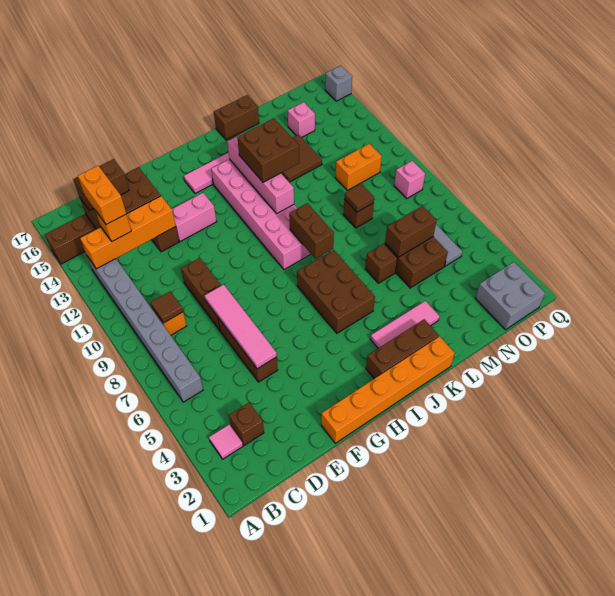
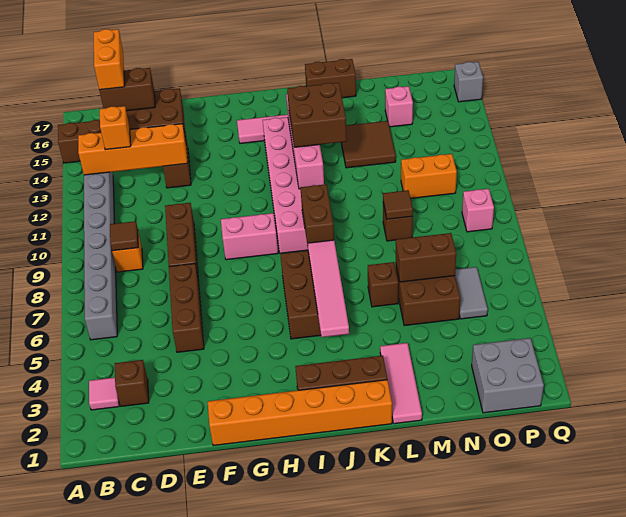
orange brick C13:C14 level 4 -> orange brick C15:C16 level 4
pink tile E5:E8 level 2 -> pink tile J4:J7 level 2
pink brick F13:G13 level 1 -> pink brick G9:H9 level 1
pink tile J3:L3 level 1 -> pink tile L1:L3 level 1

